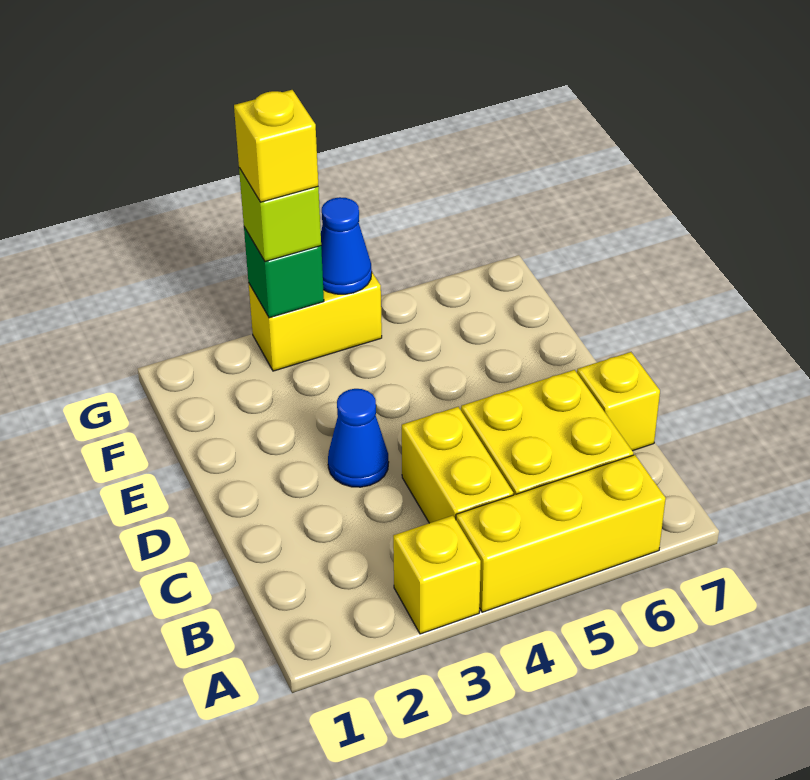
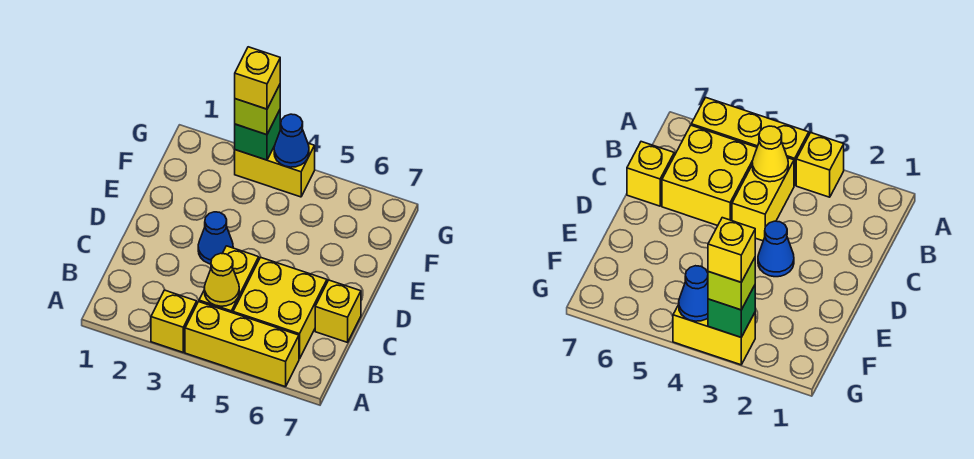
none -> yellow cone B4 level 2

